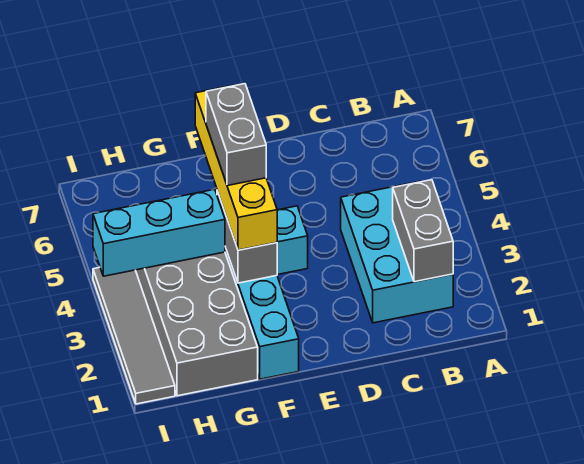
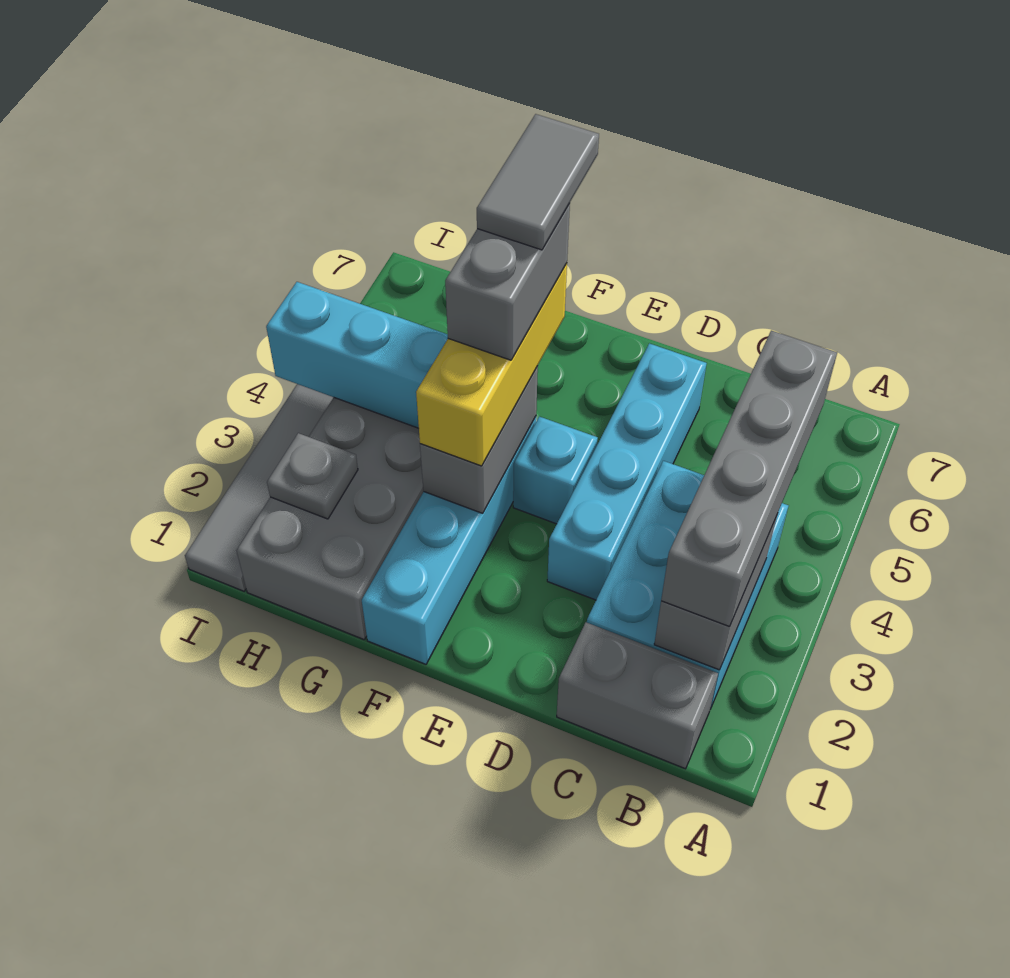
none -> grey brick B1:C1 level 1
none -> grey brick B2:B5 level 3
none -> cyan brick D3:D6 level 1
yellow brick F3:F6 level 3 -> yellow brick F3:F5 level 3
none -> grey tile F5:F6 level 5
none -> grey plate H2 level 2

